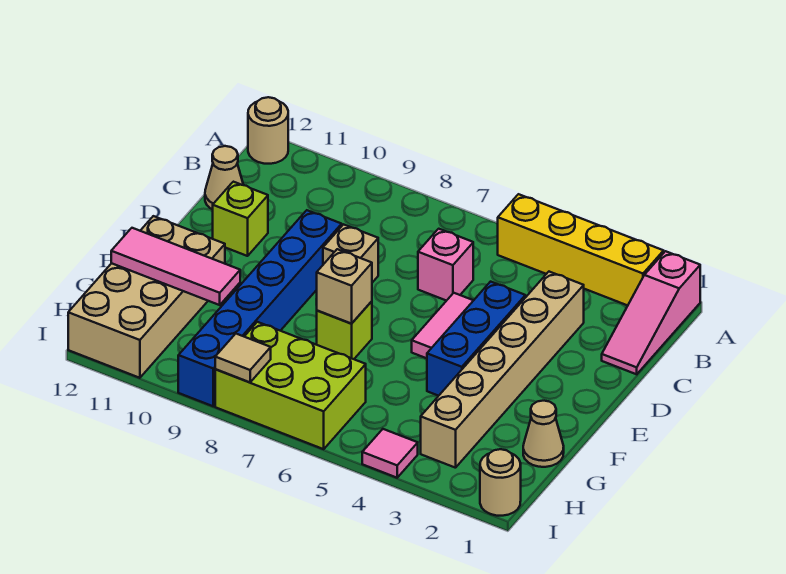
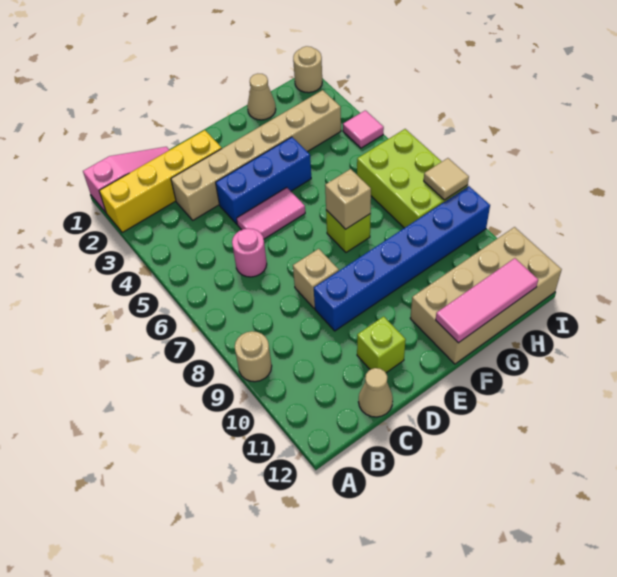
yellow brick A2:A5 level 1 -> yellow brick A2:D2 level 1
tan round brick A12 level 1 -> tan round brick A9 level 1
pink brick C6 level 1 -> pink round brick C6 level 1
pink tile G10:G12 level 2 -> pink tile F12:H12 level 2

